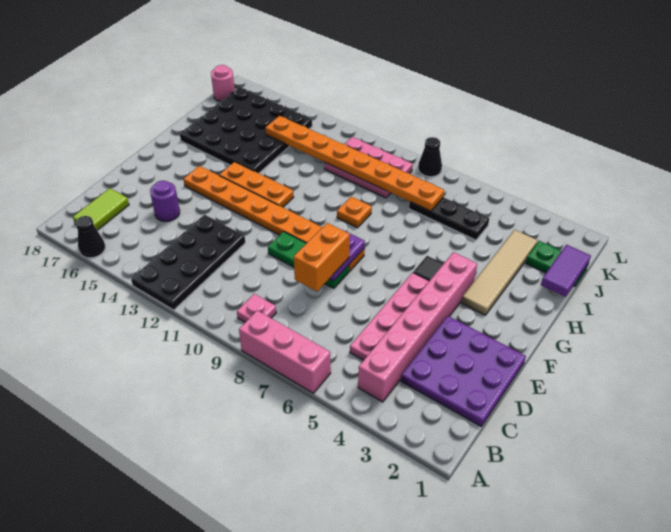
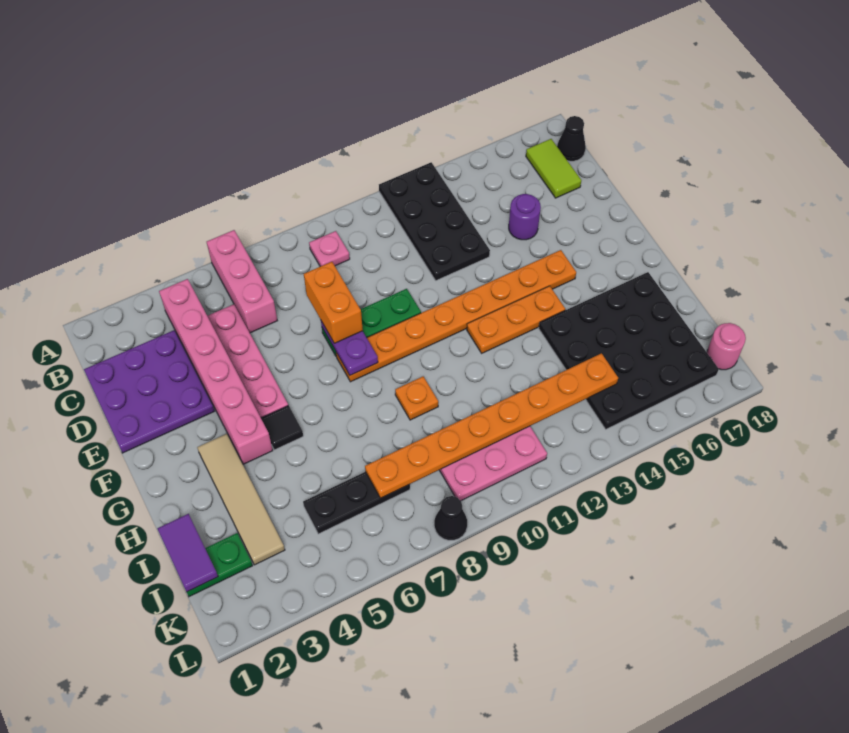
pink brick A6:A8 level 1 -> pink brick A6:C6 level 1
black cone A16 level 1 -> black cone B18 level 1

